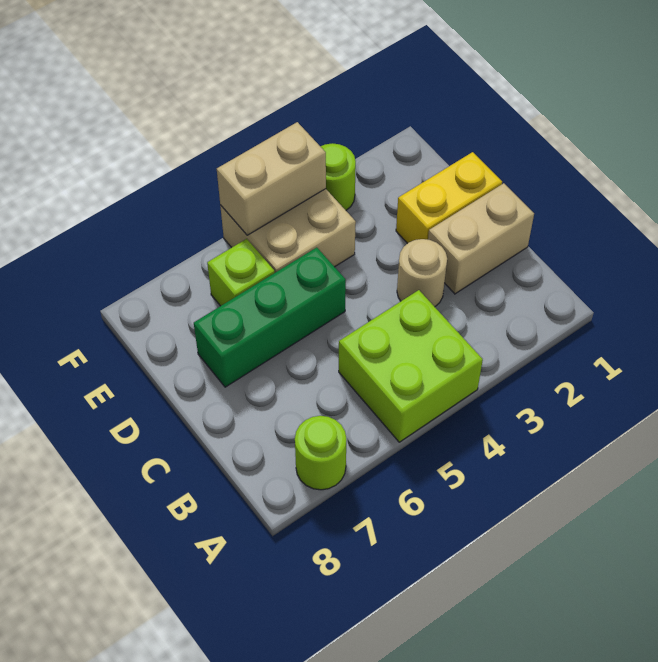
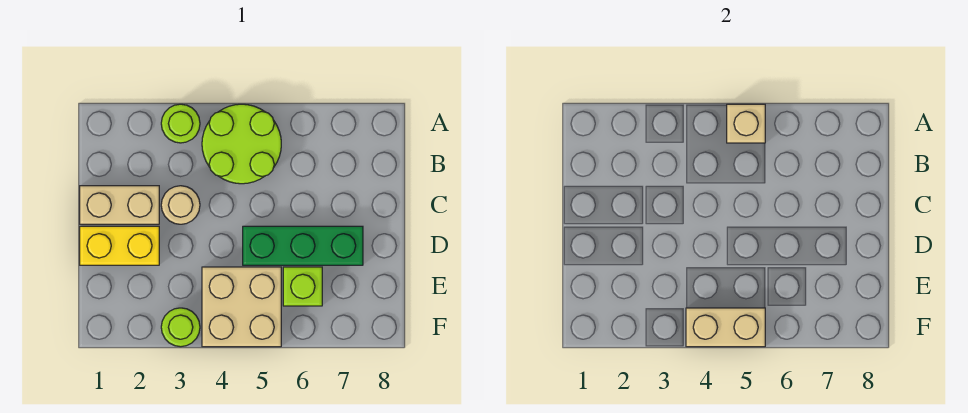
lime brick A4:B5 level 1 -> lime round brick A4:B5 level 1
none -> tan brick A5 level 2
lime round brick A7 level 1 -> lime round brick A3 level 1

